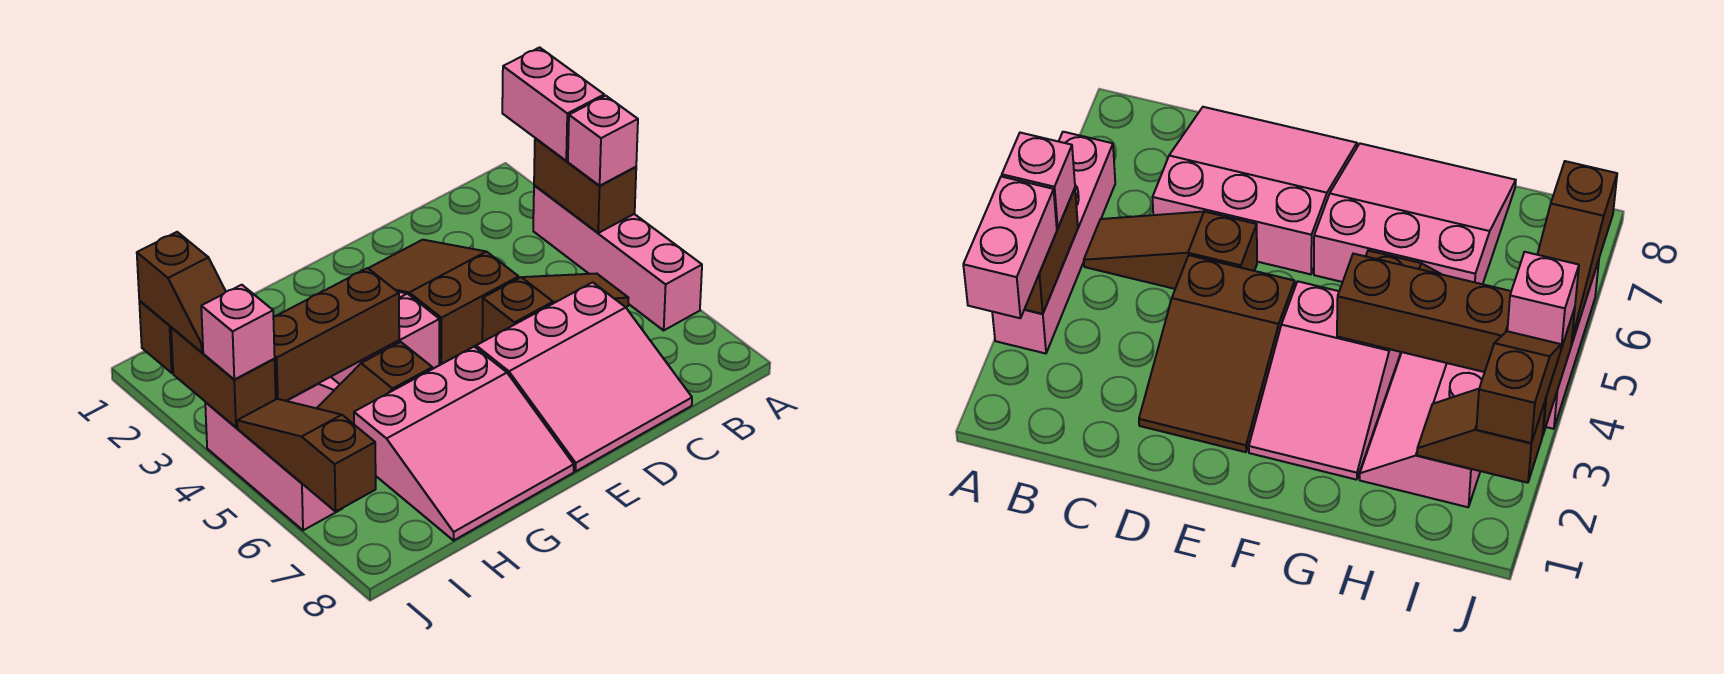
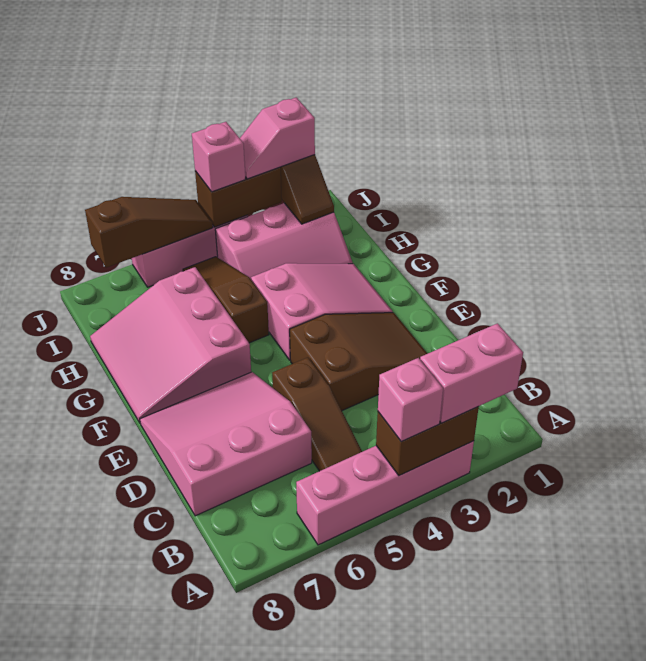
pink slope C6:E8 level 1 top 6 -> pink slope C6:E8 level 1 top C
brown brick G4:I4 level 2 -> none
brown slope J2:J3 level 3 top 2 -> pink slope J2:J3 level 3 top 2

